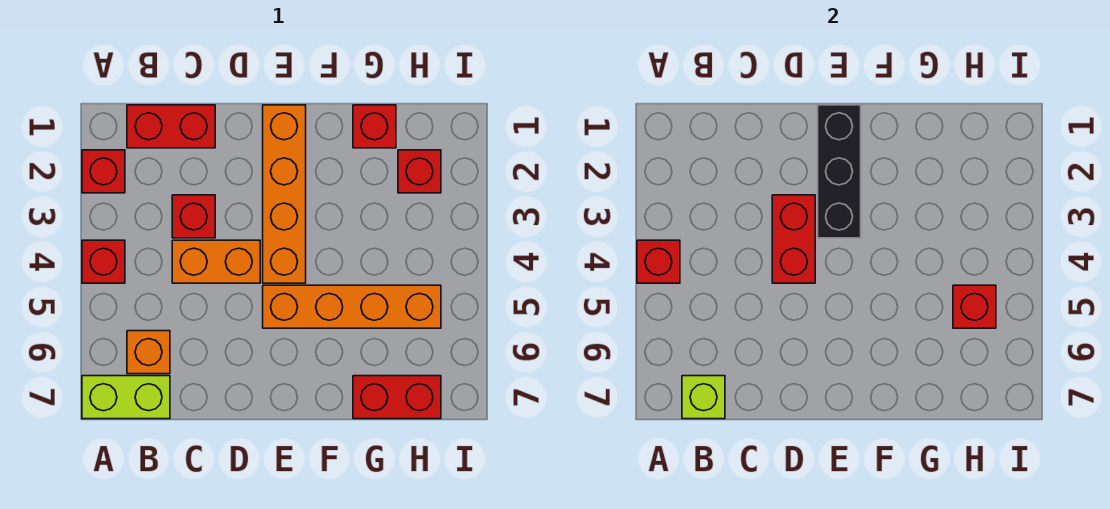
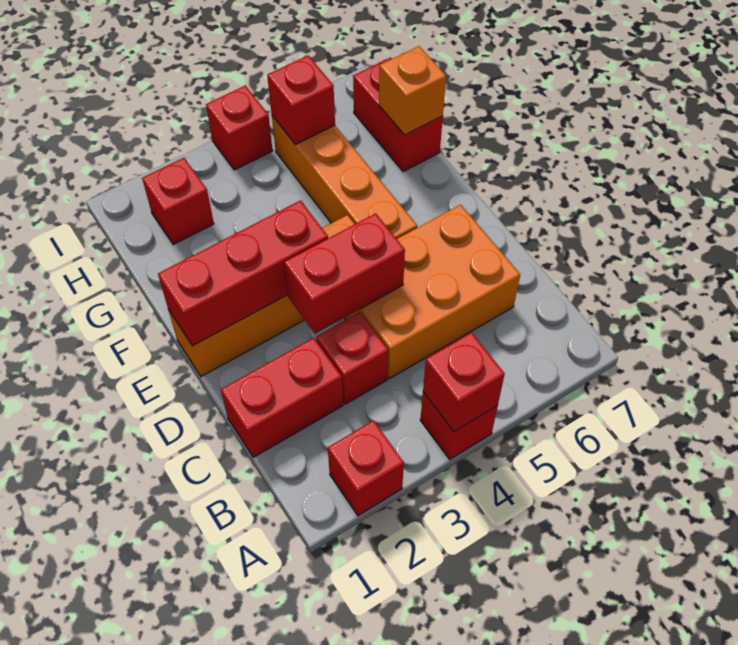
lime brick A7:B7 level 1 -> none
red brick B1:C1 level 1 -> red brick C1:C2 level 1
orange brick B6 level 1 -> orange brick G7 level 2
lime brick B7 level 2 -> none
orange brick C4:D4 level 1 -> orange brick C4:D6 level 1
black brick E1:E3 level 2 -> red brick E1:E3 level 2
red brick G1 level 1 -> red brick I4 level 1

